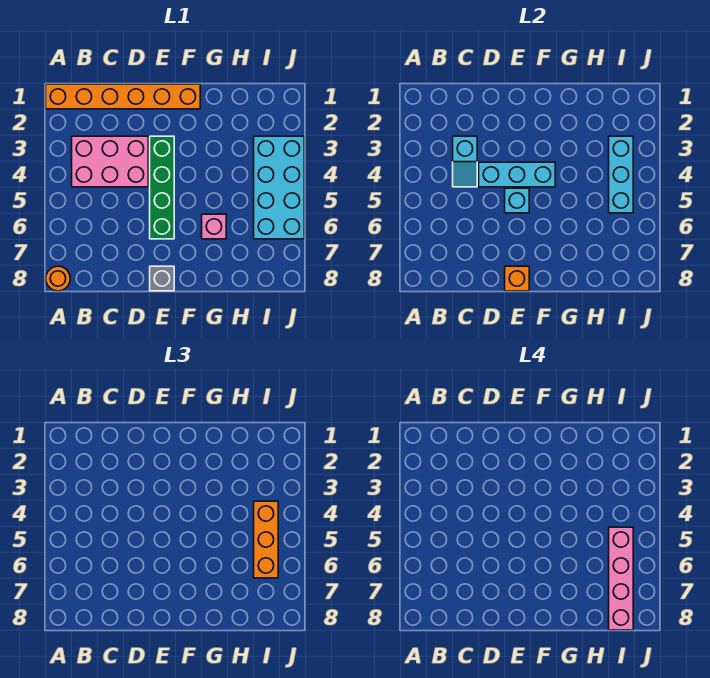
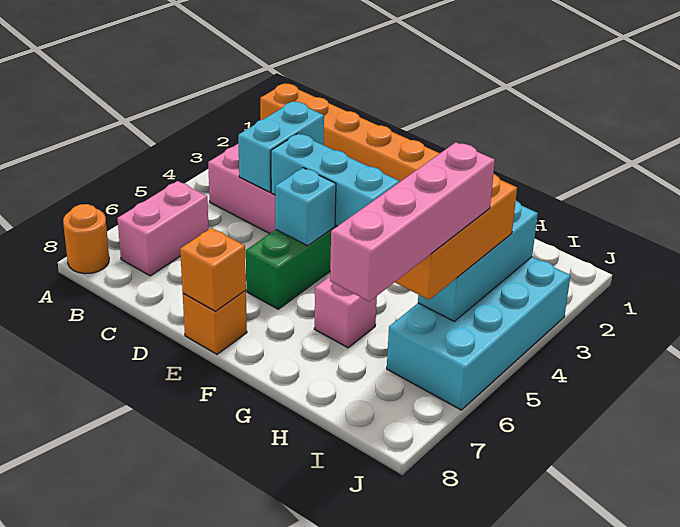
none -> pink brick B6:B7 level 1
cyan slope C3:C4 level 2 top 3 -> cyan brick C3:C4 level 2
grey brick E8 level 1 -> orange brick E8 level 1

